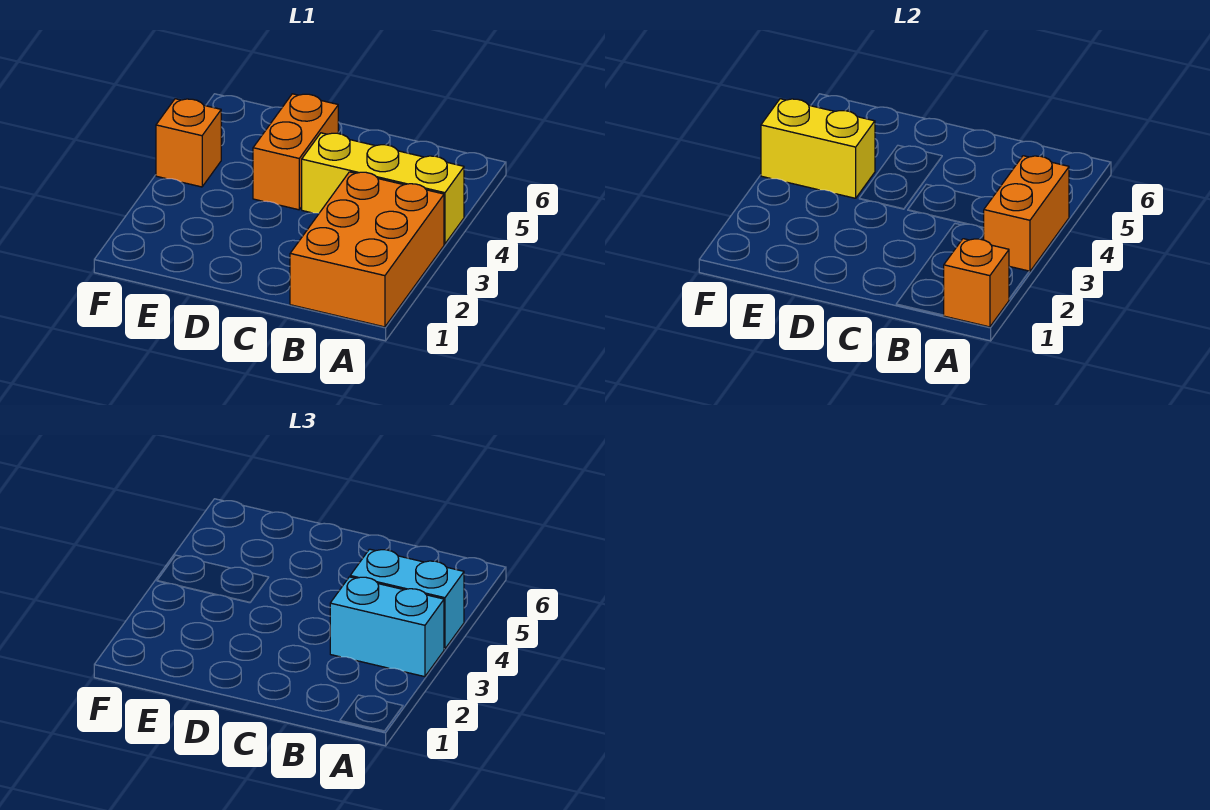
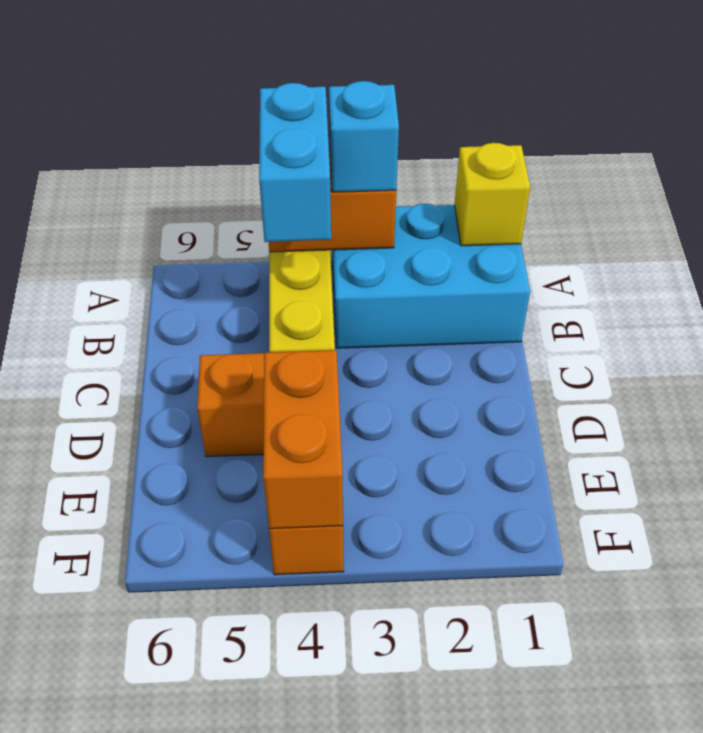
orange brick A1:B3 level 1 -> cyan brick A1:B3 level 1
orange brick A1 level 2 -> yellow brick A1 level 2
cyan brick A3:B3 level 3 -> cyan brick A3 level 3
yellow brick E4:F4 level 2 -> orange brick E4:F4 level 2

